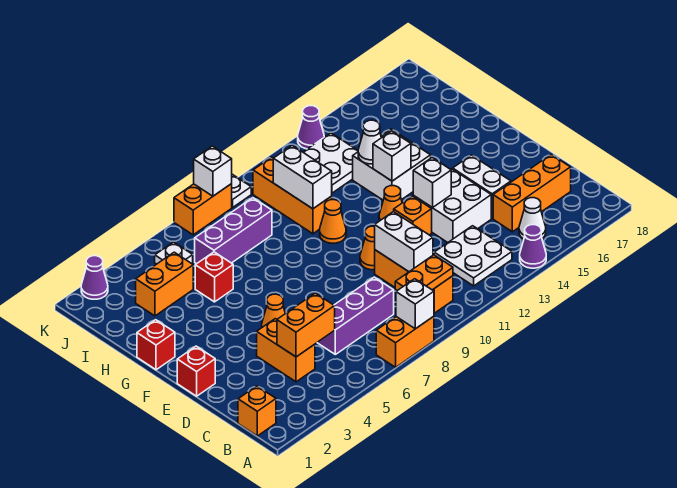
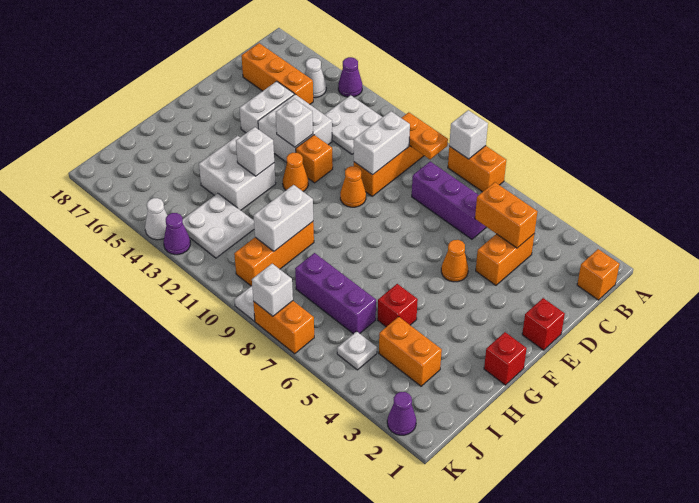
orange cone G10 level 1 -> none
white cone H13 level 2 -> white cone K14 level 1

